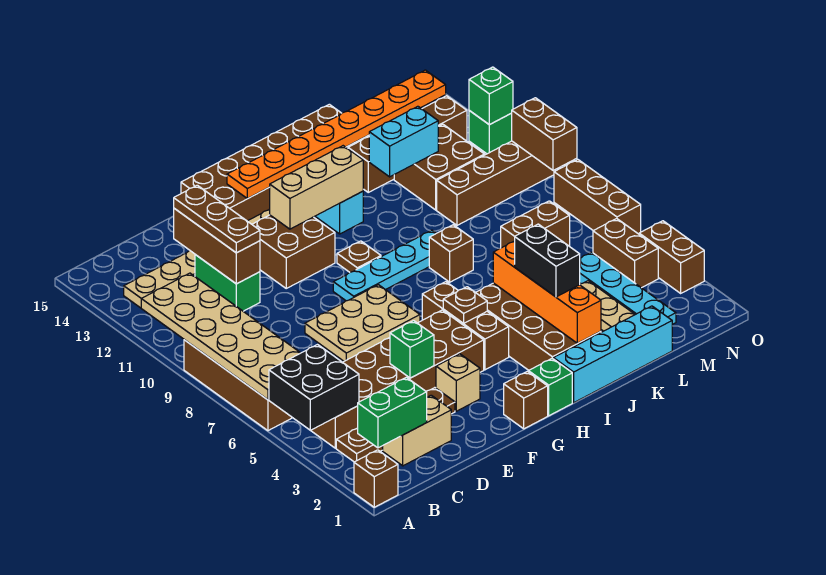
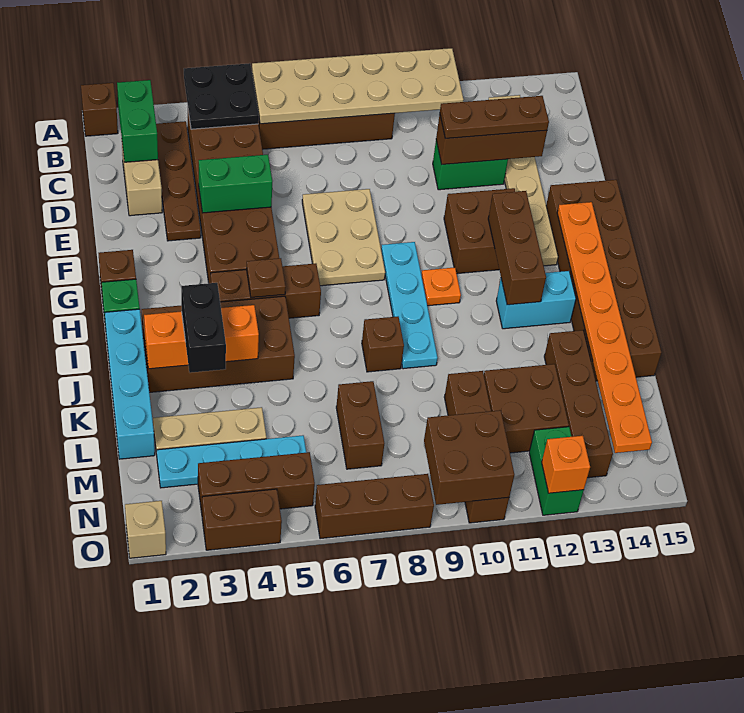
black brick A4:B5 level 2 -> black plate A4:B5 level 2
green brick E4 level 2 -> green brick E4:E5 level 2
tan brick F3 level 1 -> tan brick O1 level 1
tan brick G12:I12 level 2 -> brown brick G12:I12 level 2
brown plate H10 level 1 -> orange plate H10 level 1
orange brick J2:J5 level 2 -> orange brick J2:J4 level 2
black brick J3:J4 level 3 -> black brick J3:K3 level 3
cyan brick K12:L12 level 2 -> none
brown brick N4:N5 level 1 -> brown brick N3:N5 level 1
brown brick O9:O10 level 2 -> brown brick N9:O10 level 2
green brick O12 level 1 -> green brick N12:O12 level 1
green brick O12 level 2 -> orange brick O12 level 2

